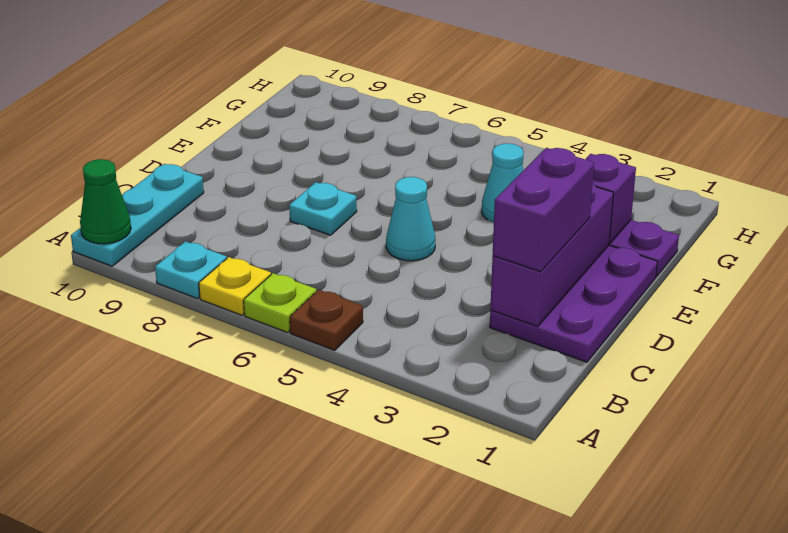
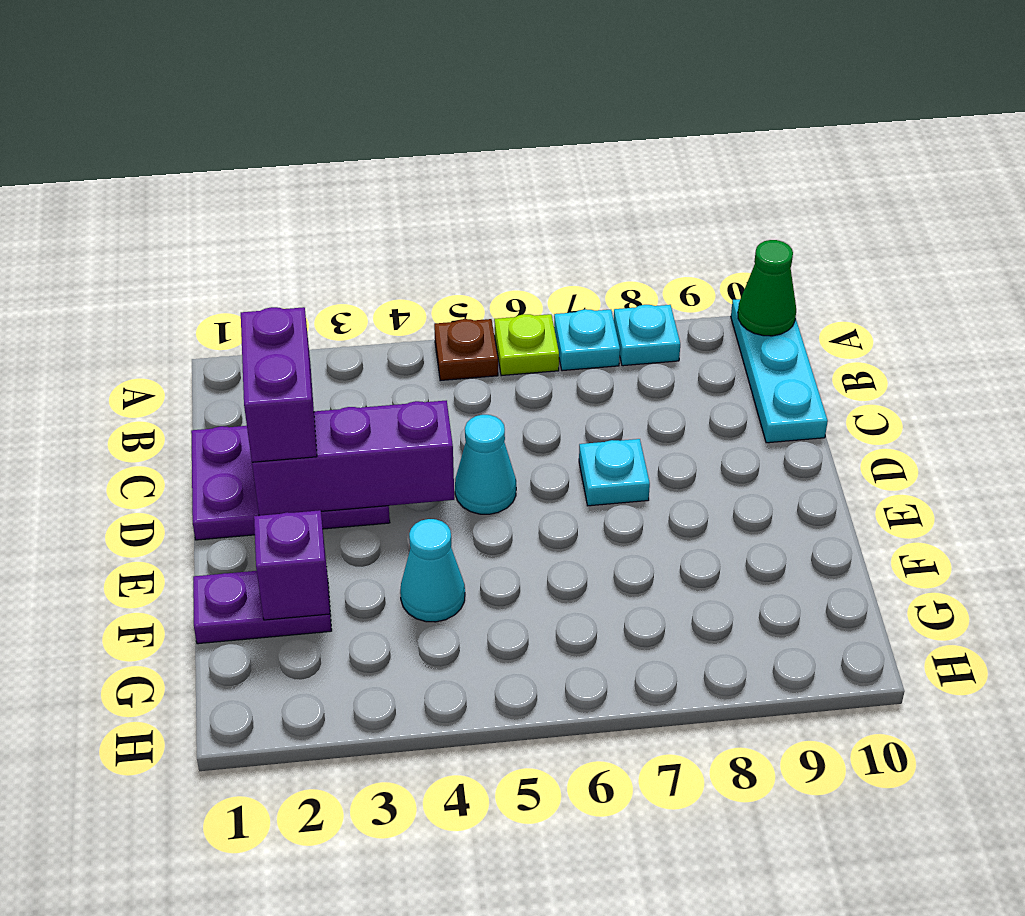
yellow plate A7 level 1 -> cyan plate A7 level 1
purple plate C1:E2 level 1 -> purple plate C1:D3 level 1
purple brick C2:E2 level 2 -> purple brick D2:D4 level 2

